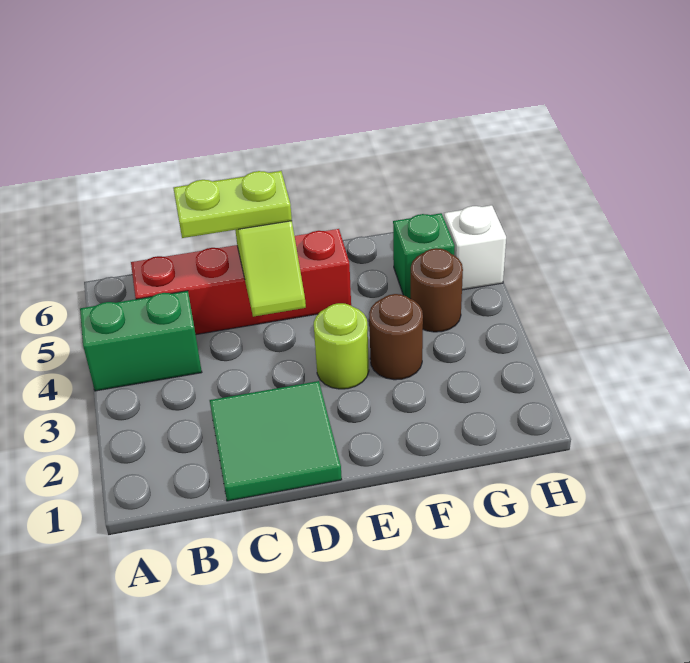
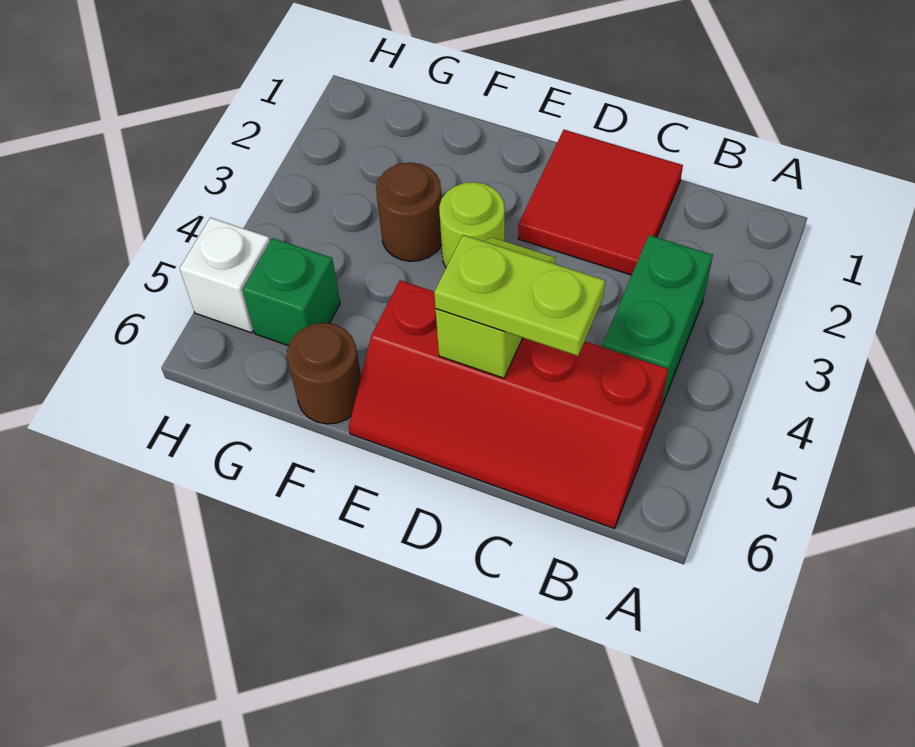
green brick A4:B4 level 1 -> green brick B3:B4 level 1
green tile C1:D2 level 1 -> red tile C1:D2 level 1
brown round brick G4 level 1 -> brown round brick F6 level 1

